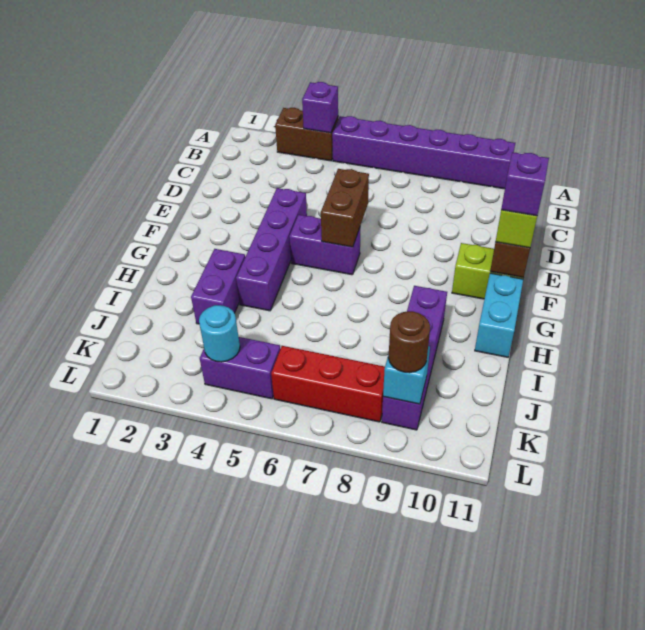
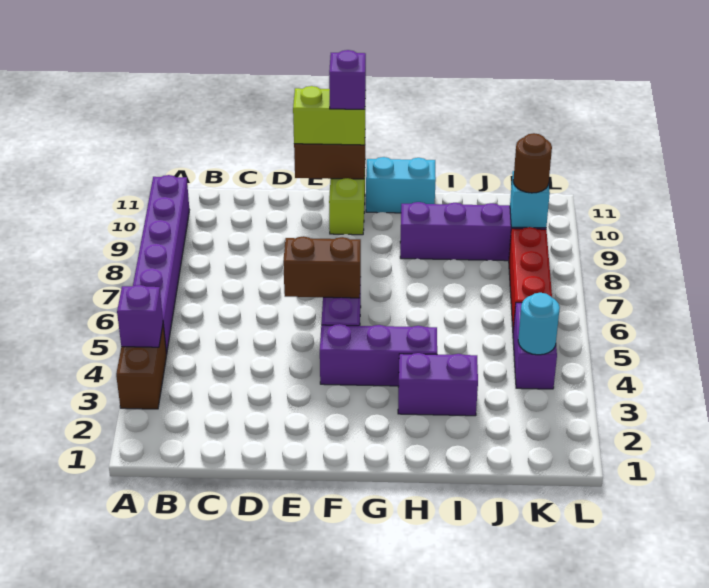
purple brick E4:H4 level 1 -> purple brick F4:H4 level 1

